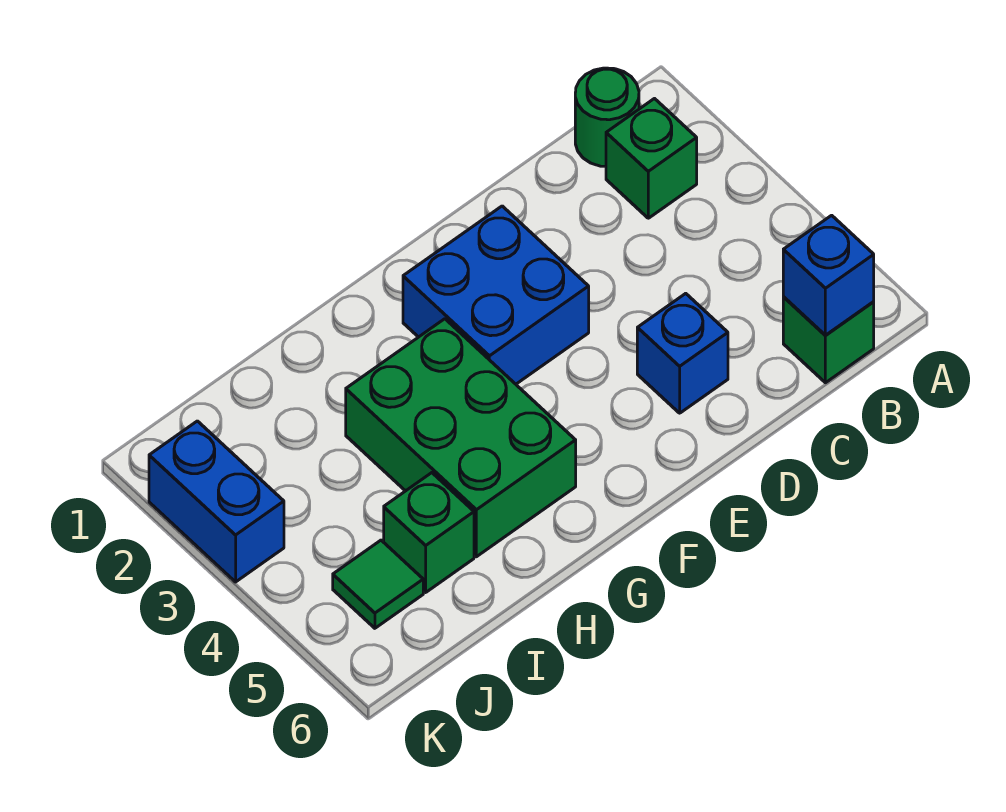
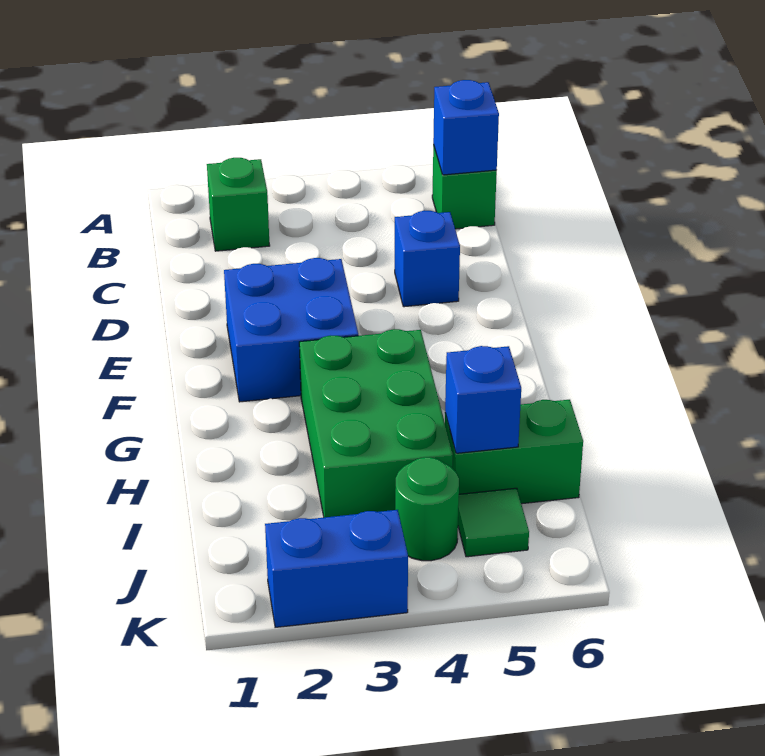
green round brick B1 level 1 -> green round brick J4 level 1
green brick G3:H5 level 1 -> green brick G3:I4 level 1
green brick I5 level 1 -> green brick I5:I6 level 1
none -> blue brick I5 level 2

